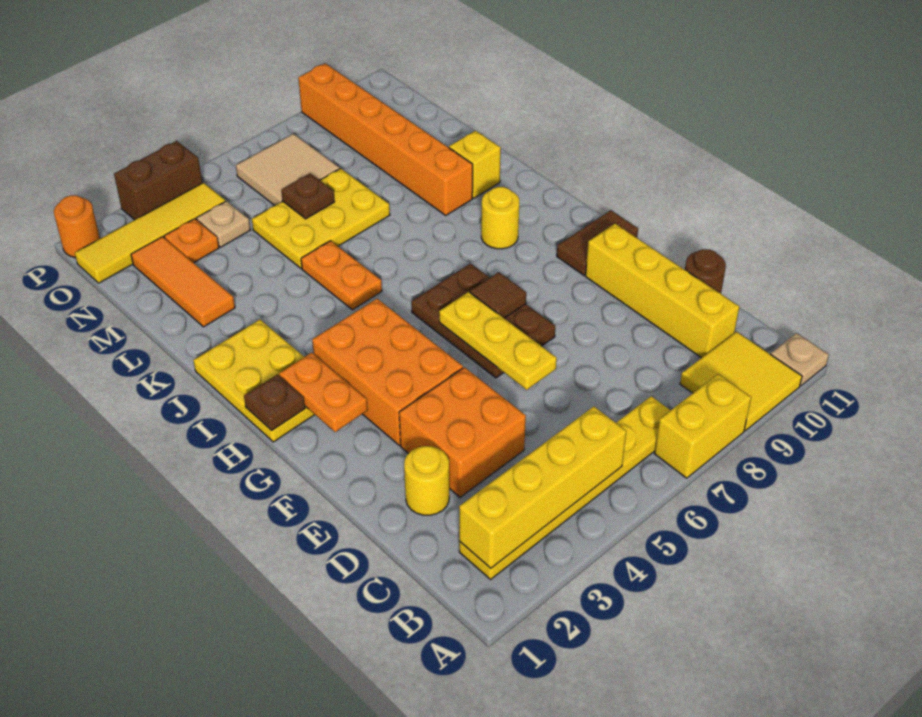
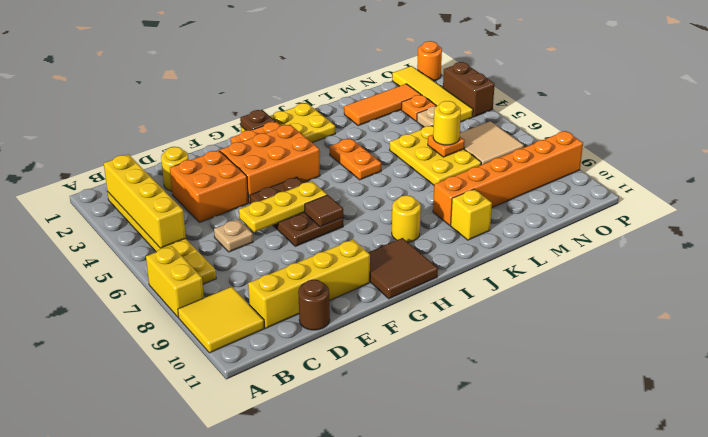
tan plate A11 level 1 -> tan plate D6 level 1
brown plate F6:H7 level 1 -> brown plate F5:G7 level 1
brown tile G10:G11 level 1 -> brown tile G10:H11 level 1
orange plate J5:K5 level 1 -> orange plate J4:J5 level 1
brown plate M6 level 2 -> orange plate M6 level 2
none -> yellow round brick M6 level 3

